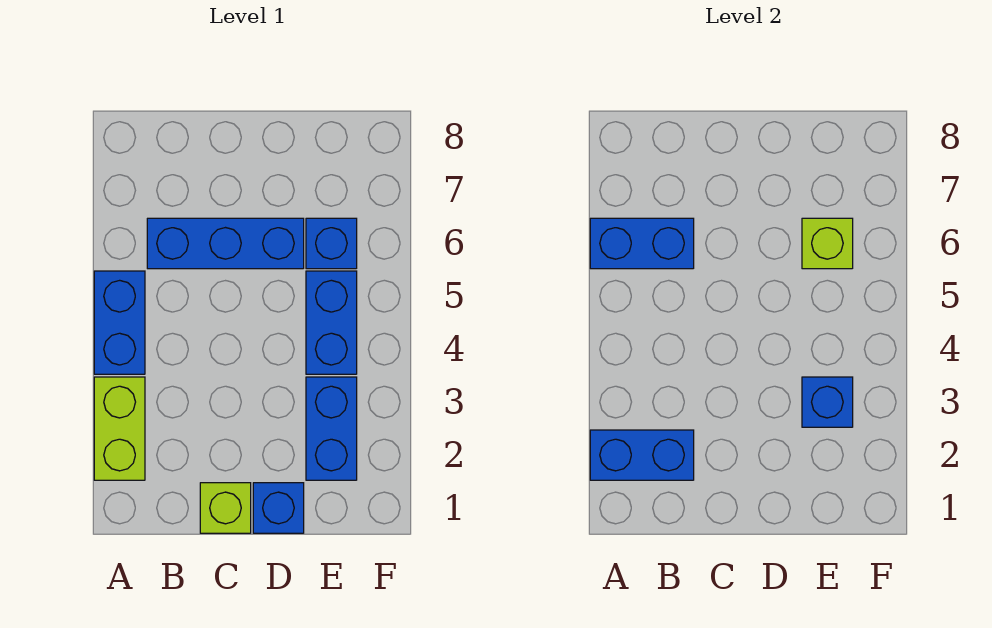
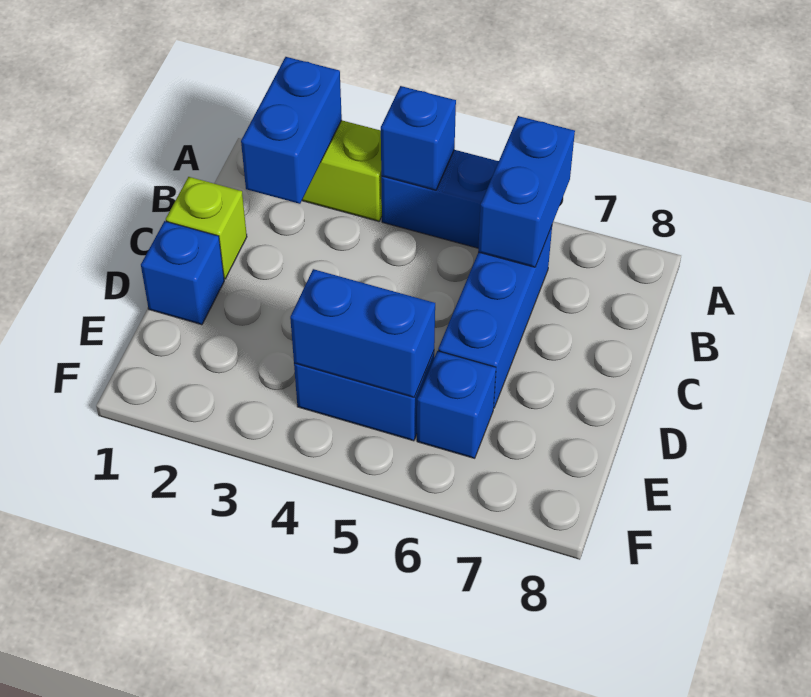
blue brick E2:E3 level 1 -> blue brick E4:E5 level 2
blue brick E3 level 2 -> blue brick A4 level 2
lime brick E6 level 2 -> none

